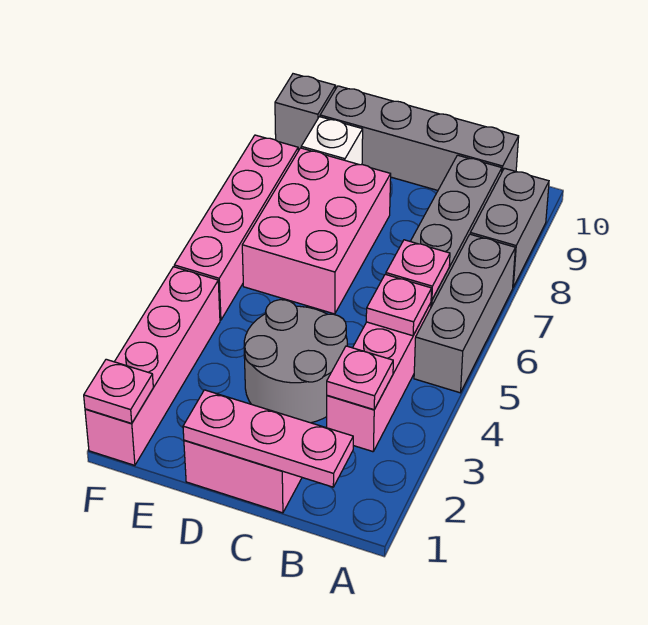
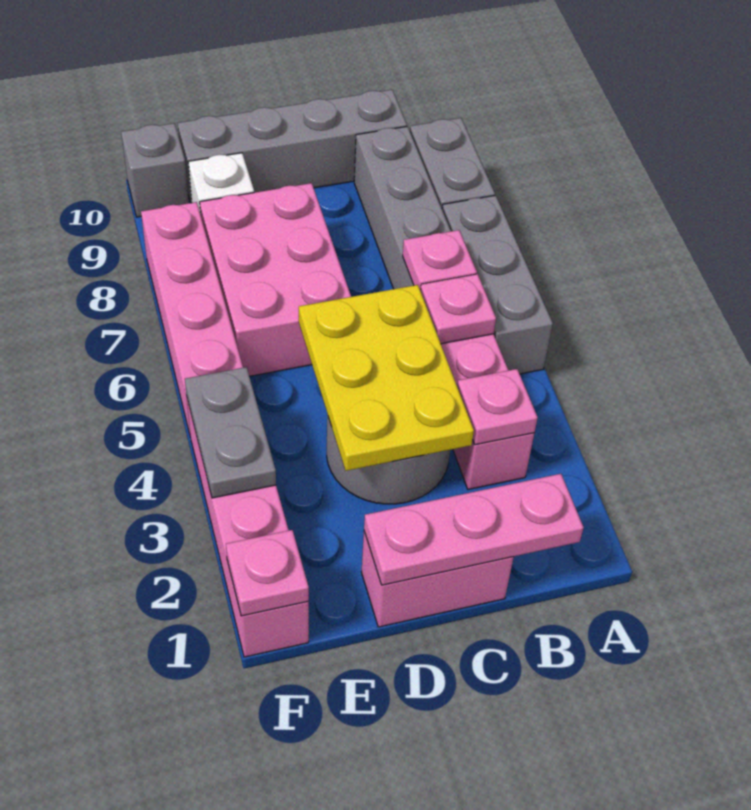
none -> yellow plate C3:D5 level 2
none -> grey plate F3:F4 level 2

